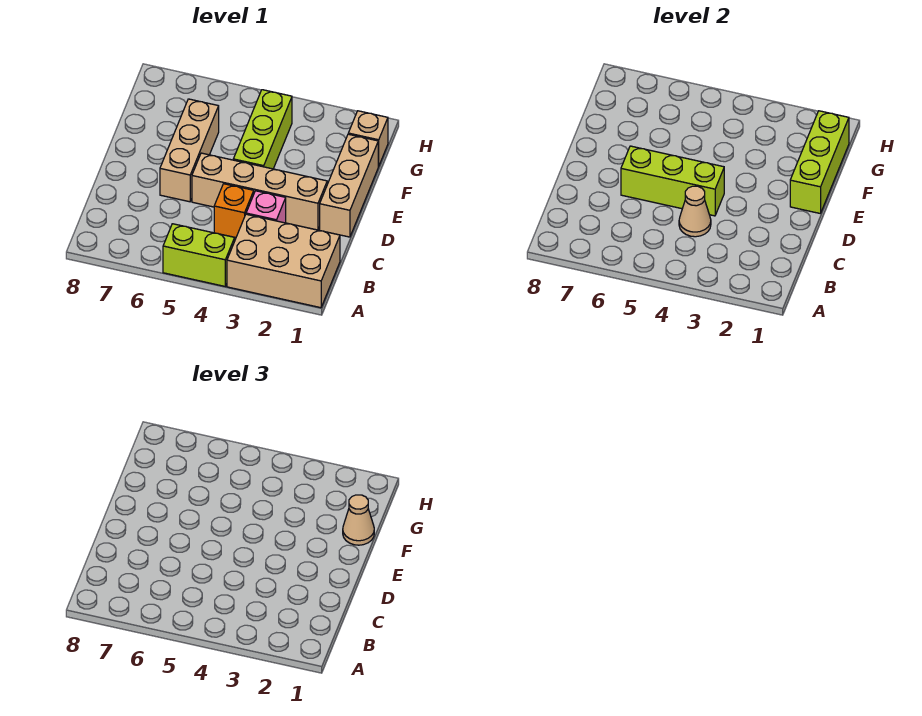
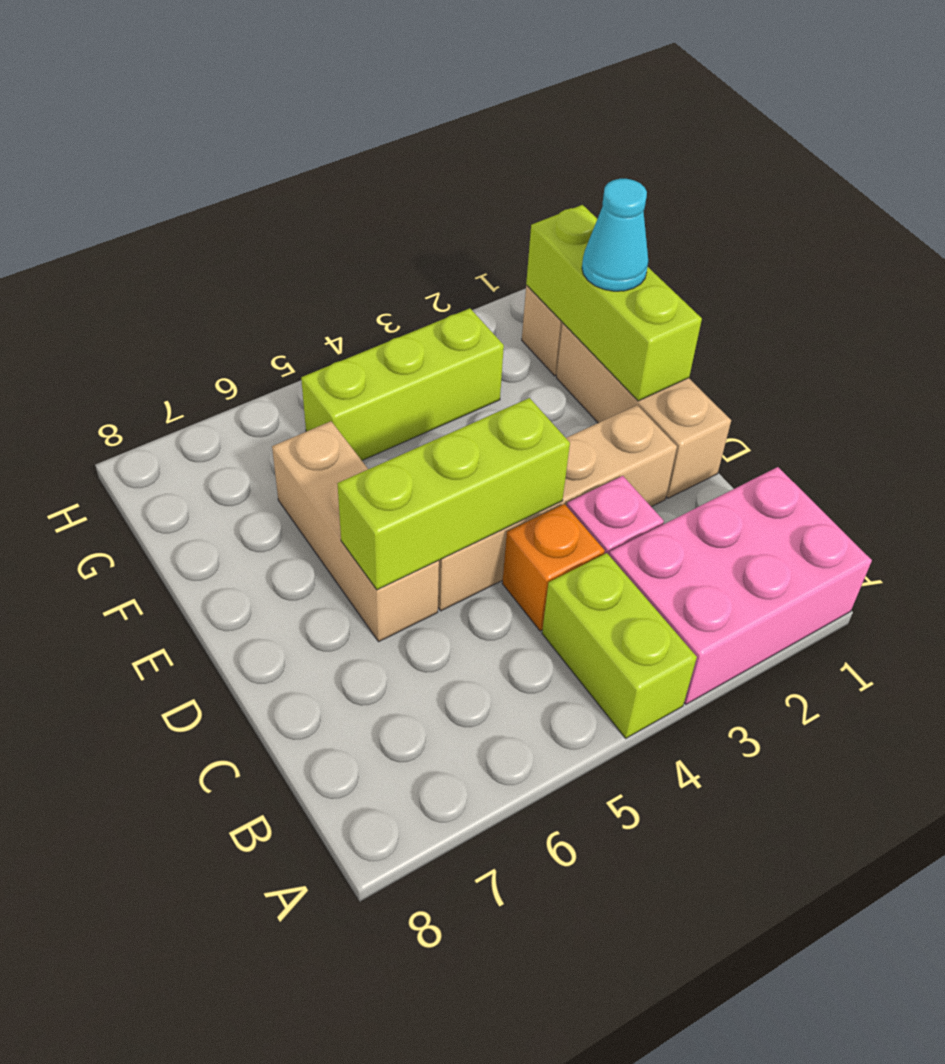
tan brick A1:B3 level 1 -> pink brick A1:B3 level 1
lime brick A4:A5 level 1 -> lime brick A4:B4 level 1
tan cone C4 level 2 -> none
lime brick E4:G4 level 1 -> lime brick G3:G5 level 1
tan cone F1 level 3 -> cyan cone F1 level 3

